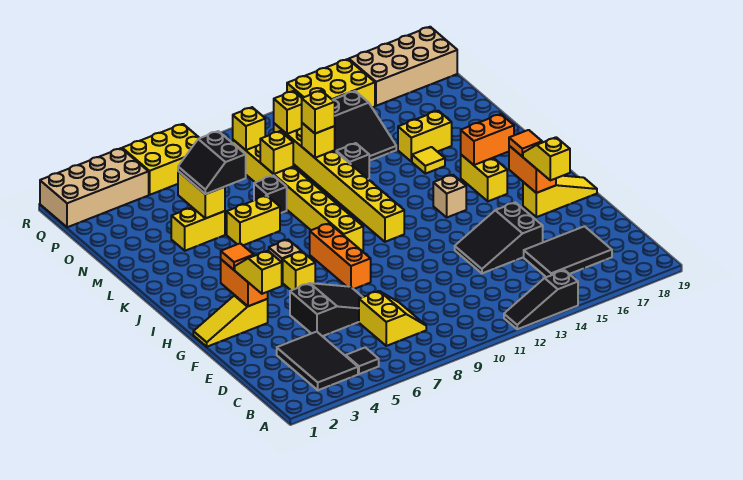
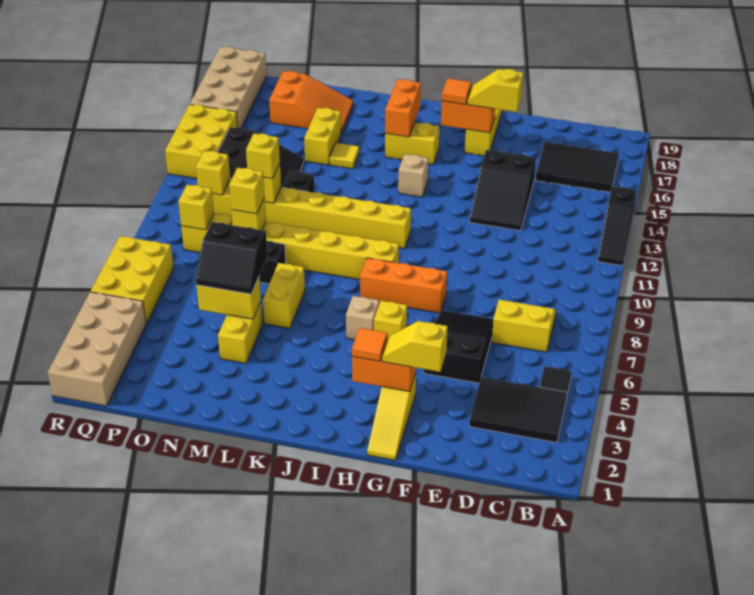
black tile C15:D17 level 1 -> black tile B16:D17 level 1
none -> orange slope M17:O18 level 1 top O
none -> yellow brick N9 level 3

